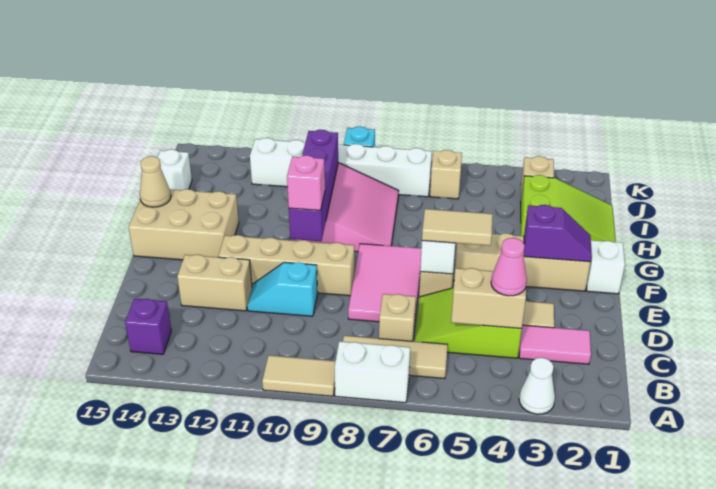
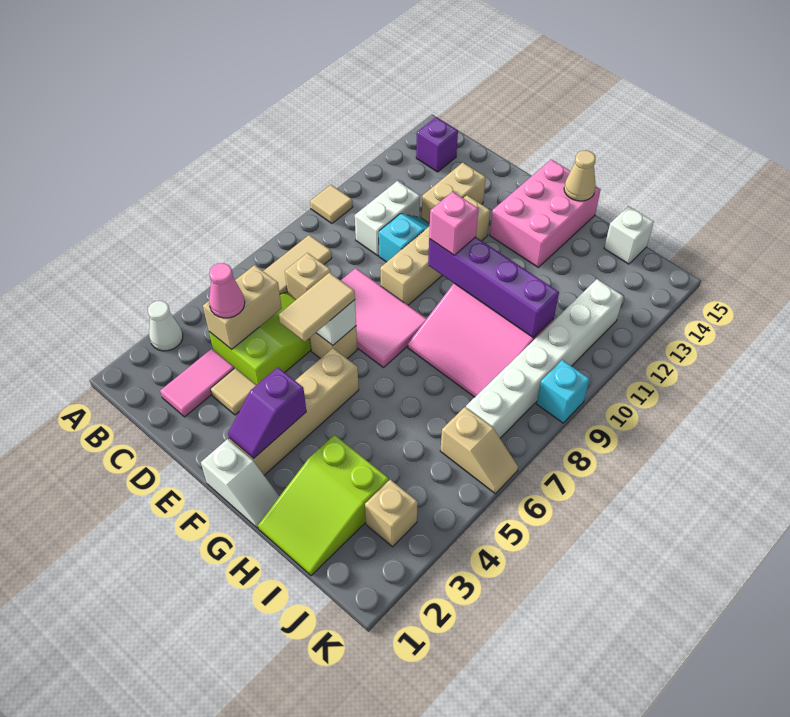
white brick A7:A8 level 1 -> white brick C10:C11 level 1
tan tile A9:A10 level 1 -> tan tile A10 level 1
tan brick F13:G15 level 1 -> pink brick F13:G15 level 1

